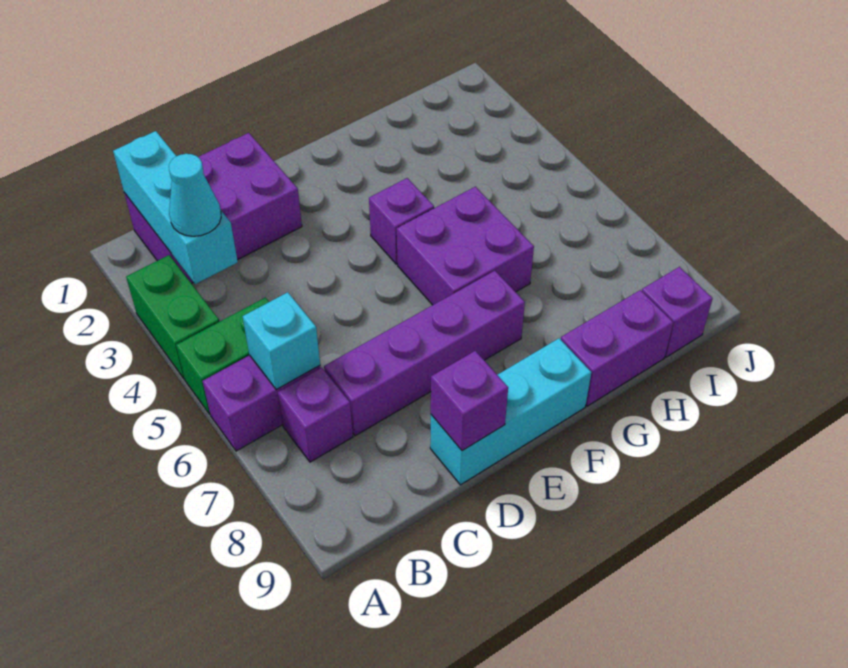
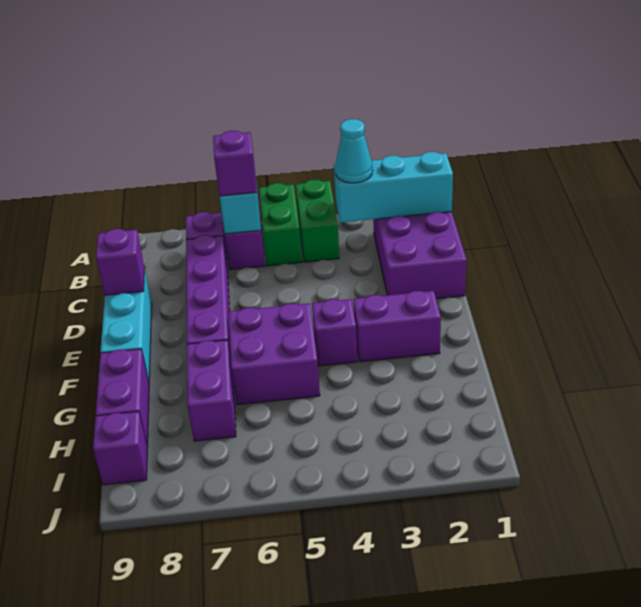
green brick A3:A4 level 1 -> green brick A4:B4 level 1
none -> purple brick B6 level 3
none -> purple brick F2:F3 level 1
none -> purple brick G7:H7 level 1

